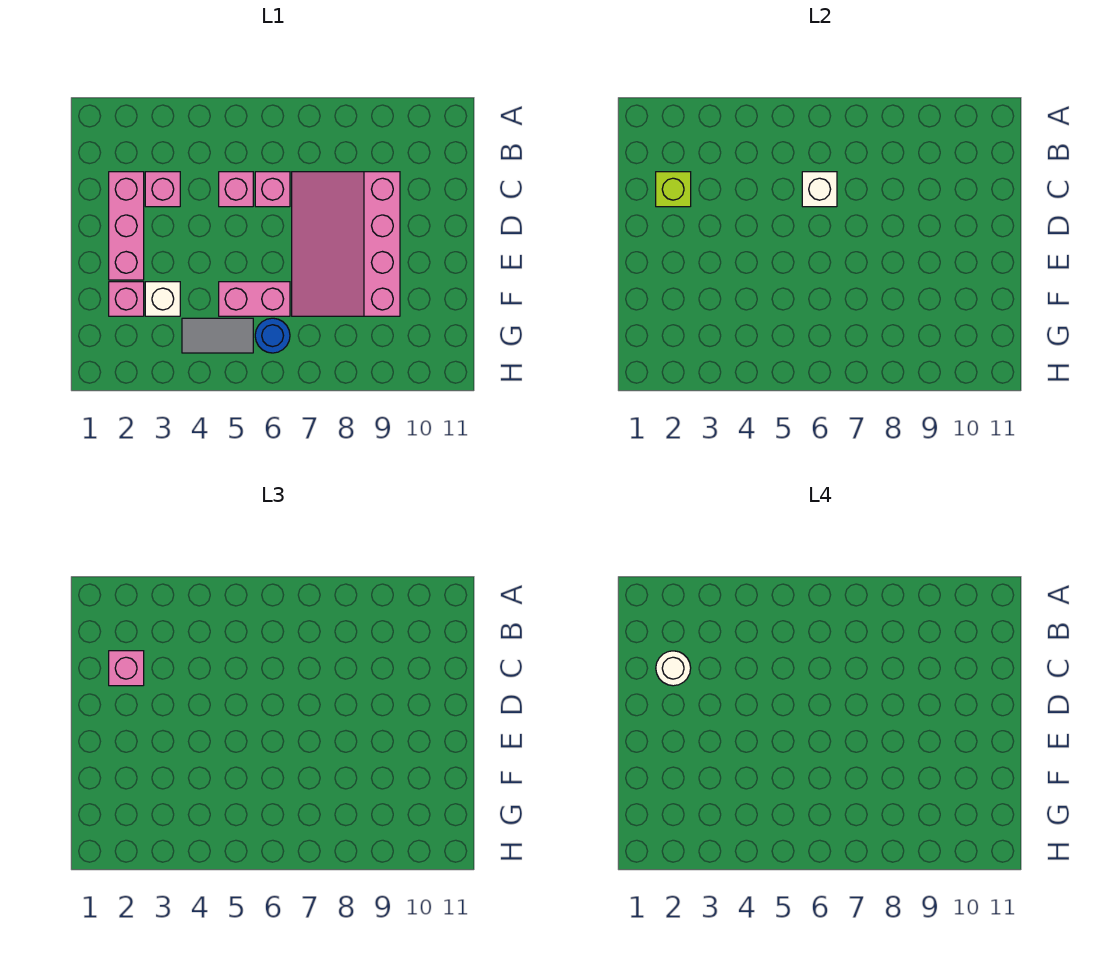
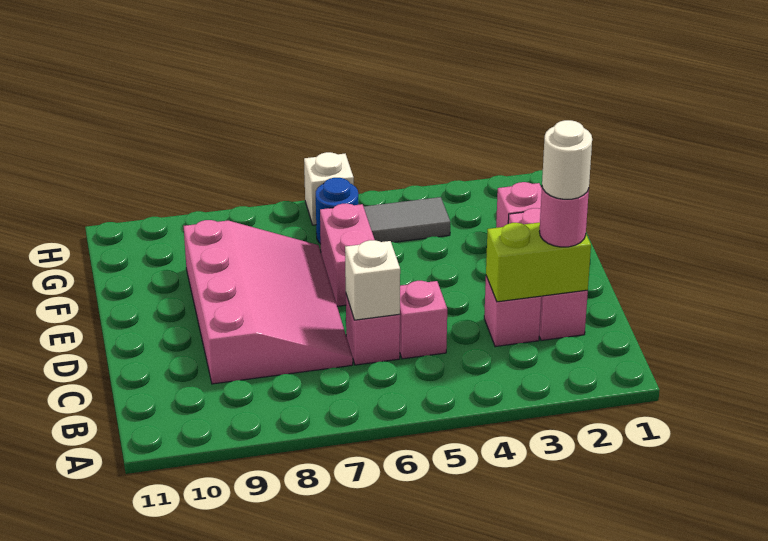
lime brick C2 level 2 -> lime brick C2:C3 level 2
pink brick C2 level 3 -> pink round brick C2 level 3
white brick F3 level 1 -> white brick H6 level 1
pink brick F5:F6 level 1 -> pink brick E6:F6 level 1

